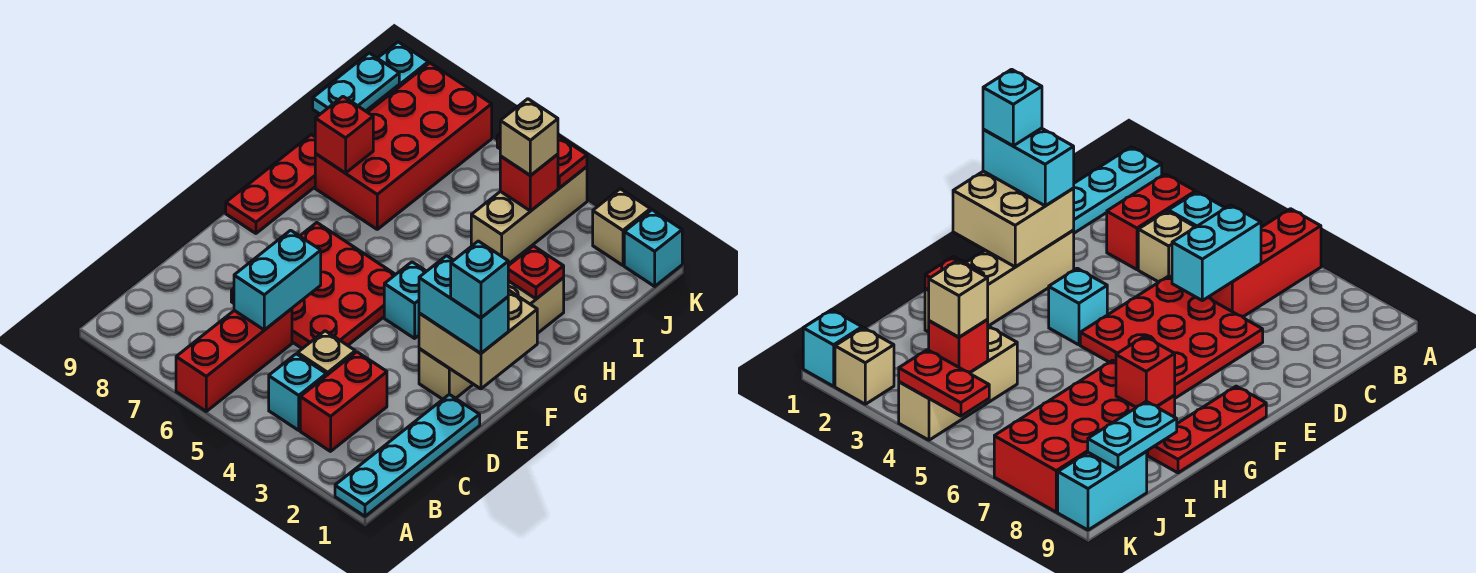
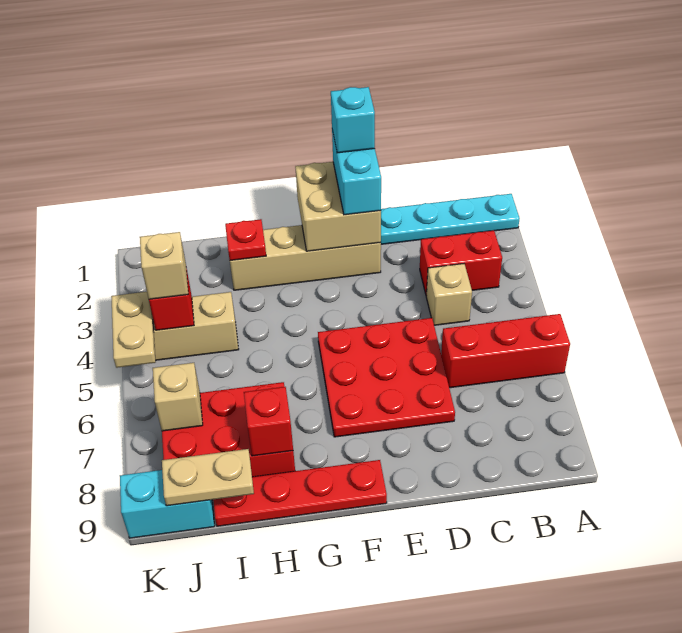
cyan brick B4 level 1 -> none
cyan brick C6:D6 level 2 -> none
cyan brick F4 level 1 -> none
red plate F9:H9 level 1 -> red plate F9:I9 level 1
red brick H7:K8 level 1 -> red brick H7:J8 level 1
cyan plate I9:J9 level 2 -> tan plate I9:J9 level 2
cyan brick K1 level 1 -> none
tan brick K2 level 1 -> tan brick J7 level 2
red plate K4:K5 level 2 -> tan plate K4:K5 level 2

